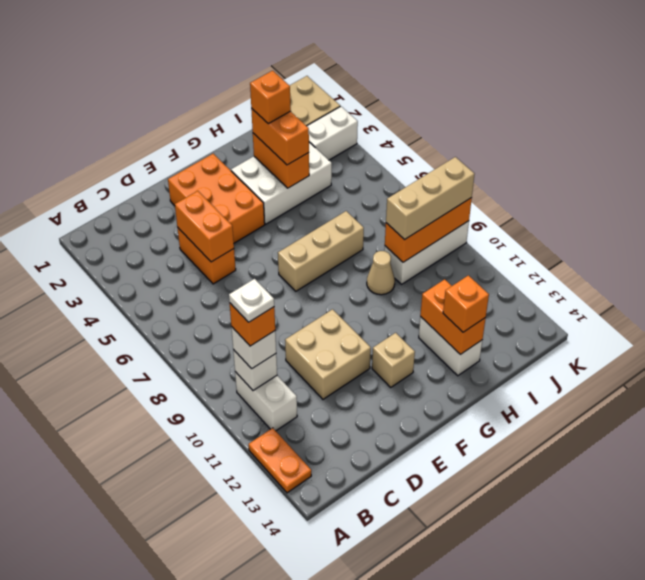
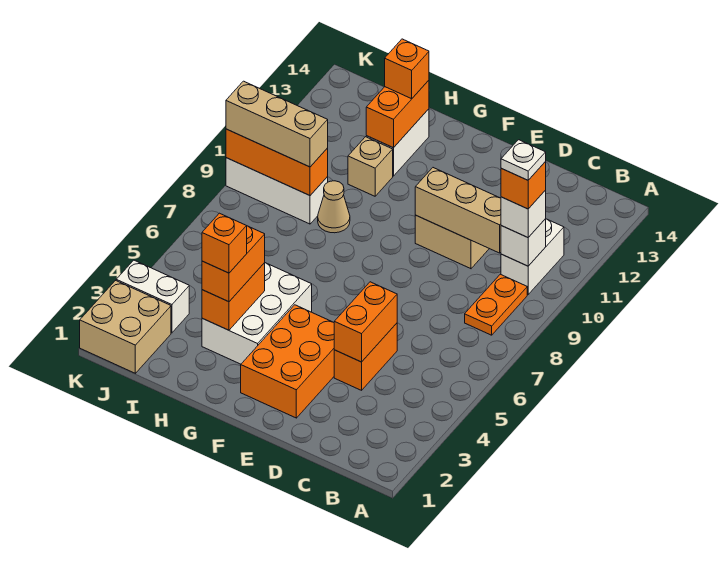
orange plate A12:A13 level 1 -> orange plate B8:B9 level 1
tan brick F7:H7 level 1 -> tan brick C10:E10 level 2
tan brick F12 level 1 -> tan brick H11 level 1
white brick G3:I4 level 1 -> white brick G3:H5 level 1

